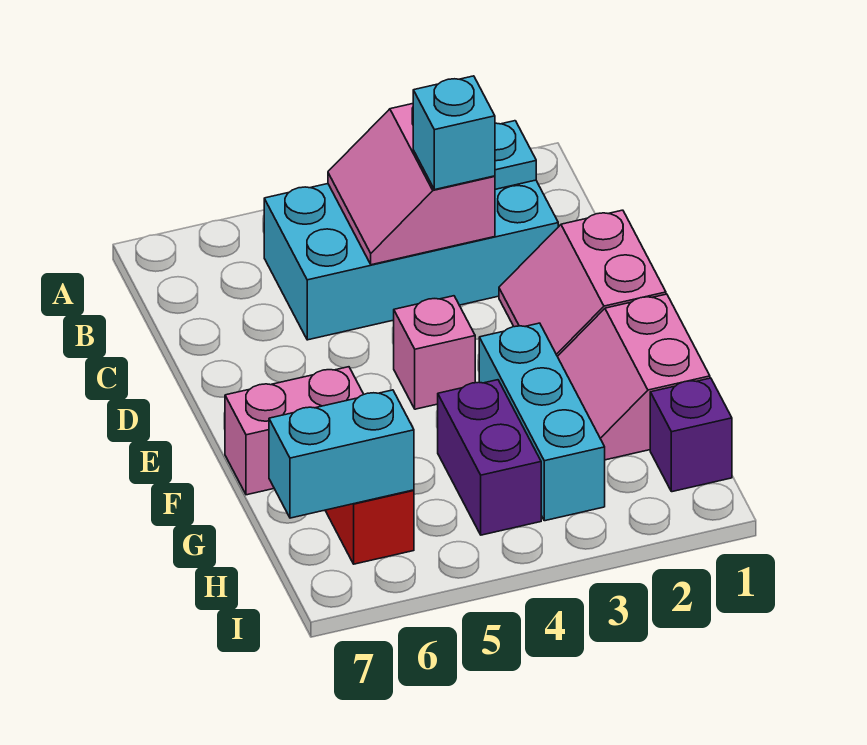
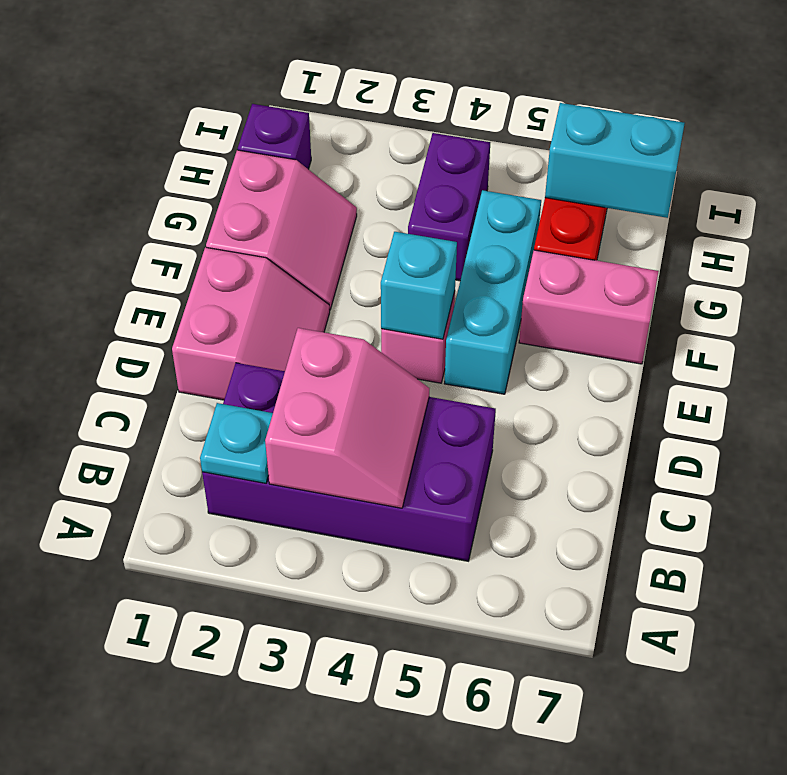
cyan brick B2:C5 level 1 -> purple brick B2:C5 level 1
cyan brick C3 level 3 -> cyan brick E4 level 2
cyan brick F3:H3 level 1 -> cyan brick E5:G5 level 1

